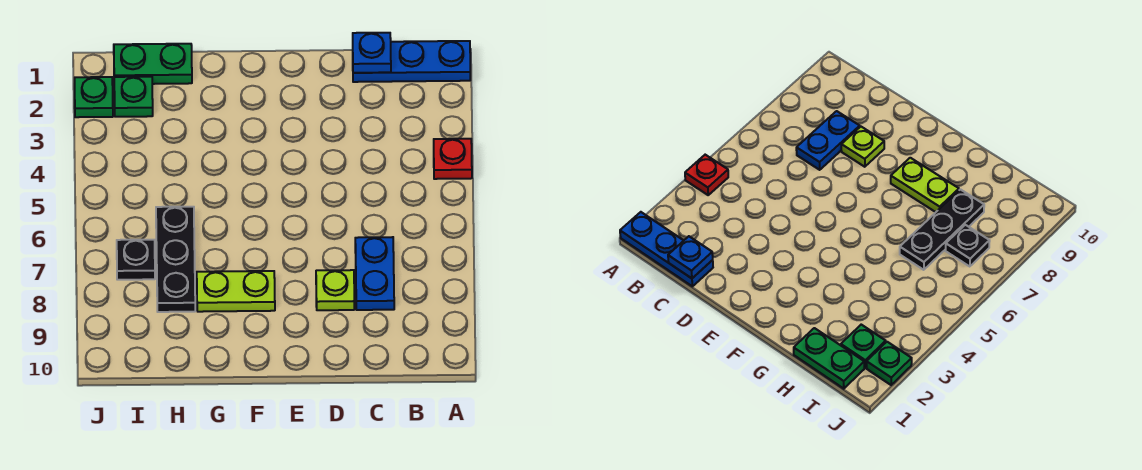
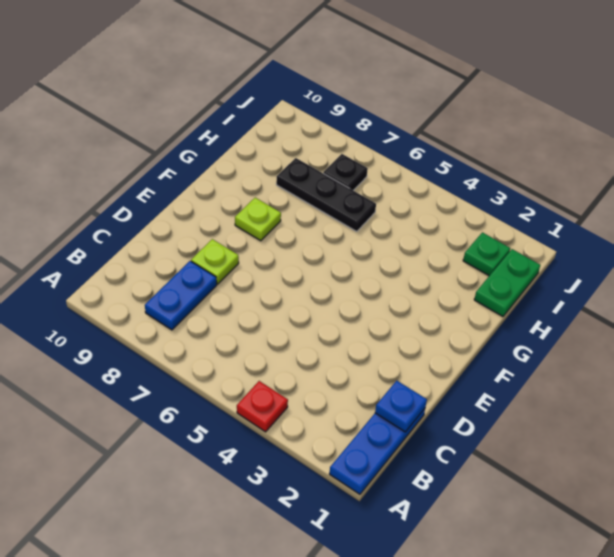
blue plate C7:C8 level 1 -> blue plate B8:C8 level 1
lime plate F8:G8 level 1 -> lime plate F8 level 1
green plate J2 level 1 -> none

